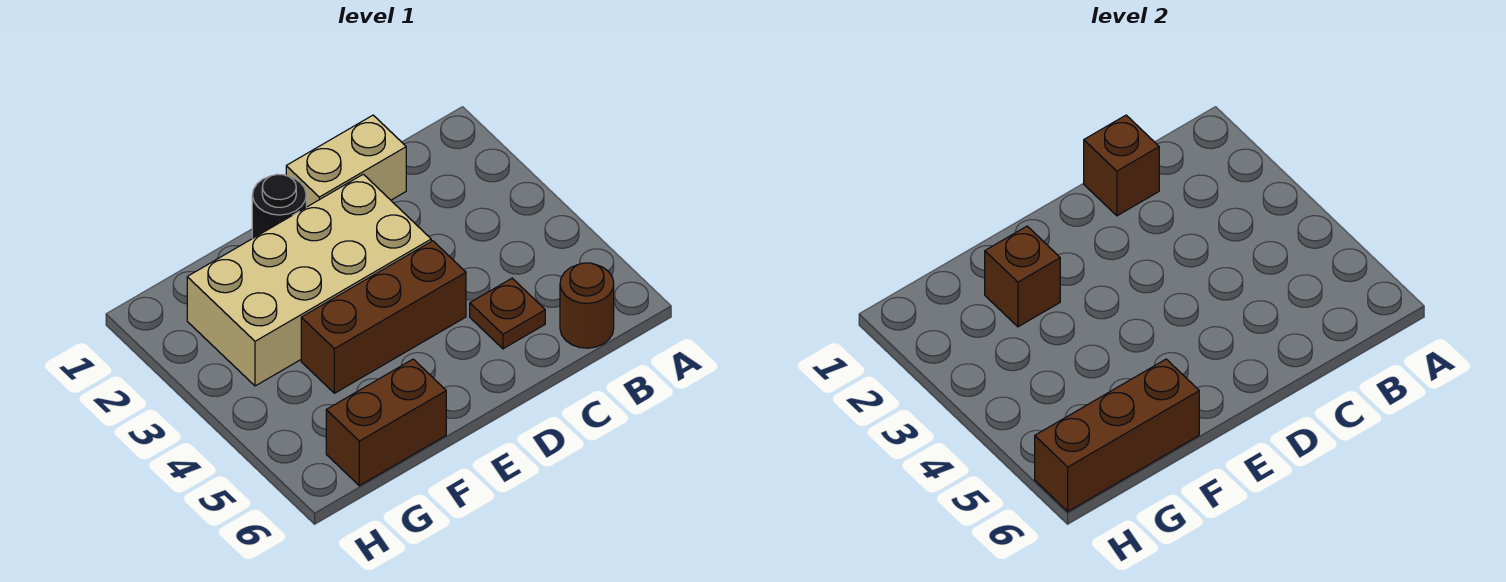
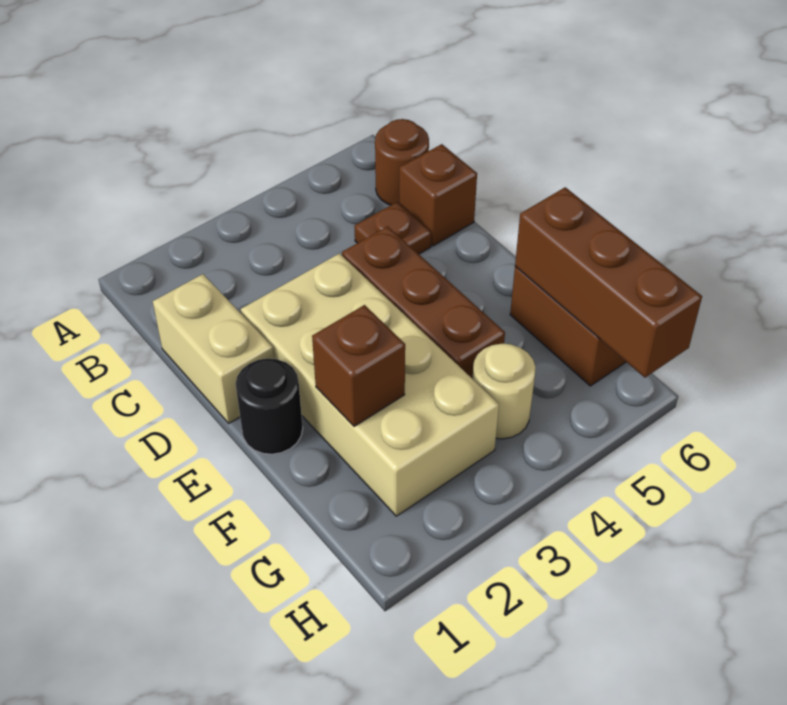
brown brick C1 level 2 -> brown brick C6 level 1
none -> tan round brick G4 level 1

